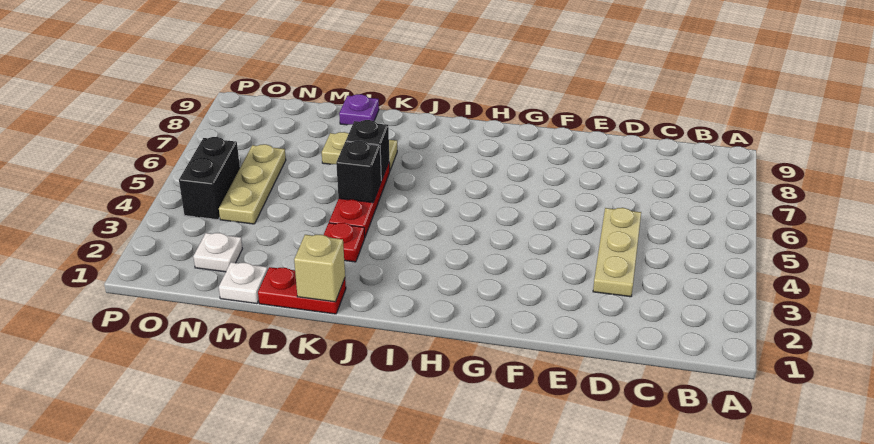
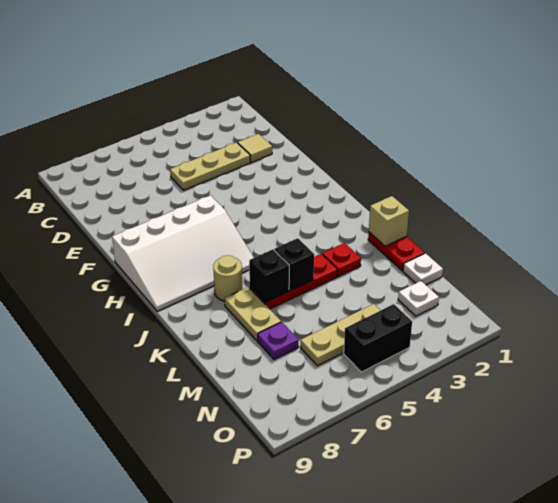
none -> tan tile D2 level 1
none -> white slope G6:I9 level 1 top G
none -> tan round brick J7 level 1
purple plate L9 level 1 -> purple plate M7 level 1

